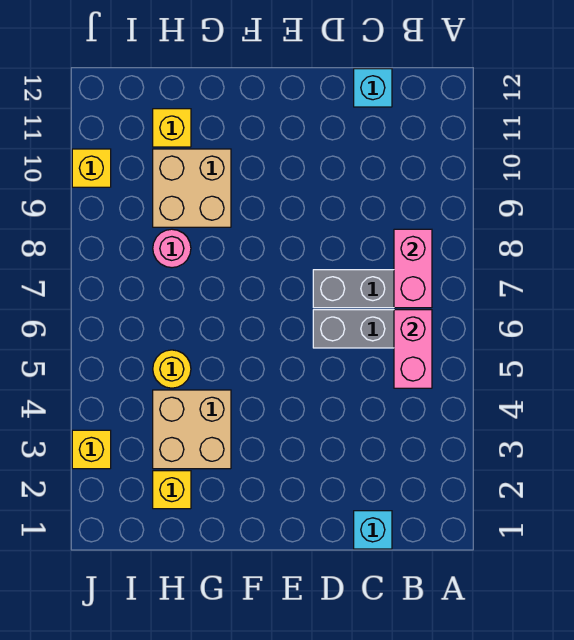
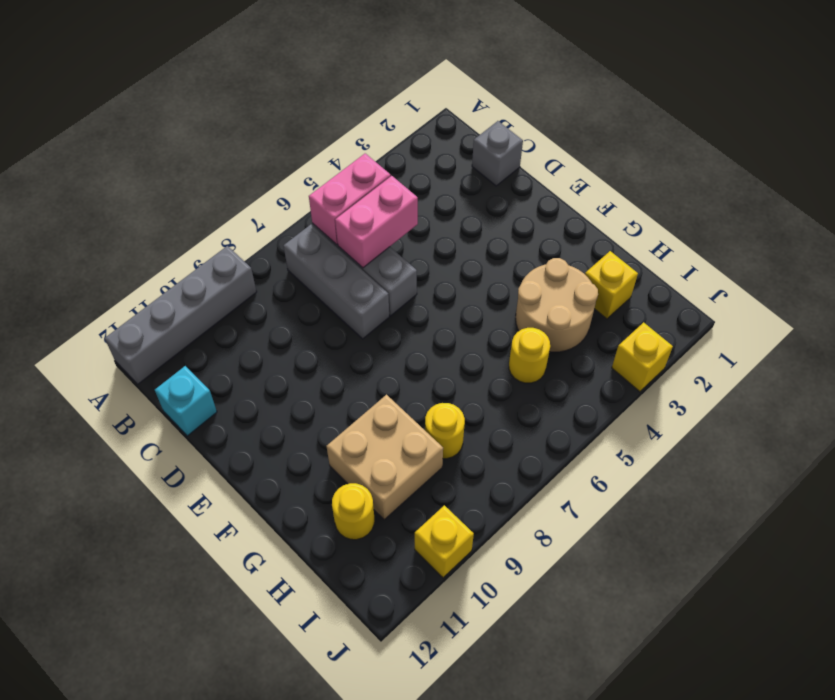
none -> grey brick A9:A12 level 1
pink brick B7:B8 level 2 -> pink brick C5:C6 level 2
cyan brick C1 level 1 -> grey brick C1 level 1
tan brick G3:H4 level 1 -> tan round brick G3:H4 level 1
pink round brick H8 level 1 -> yellow round brick H8 level 1
yellow brick H11 level 1 -> yellow round brick H11 level 1

